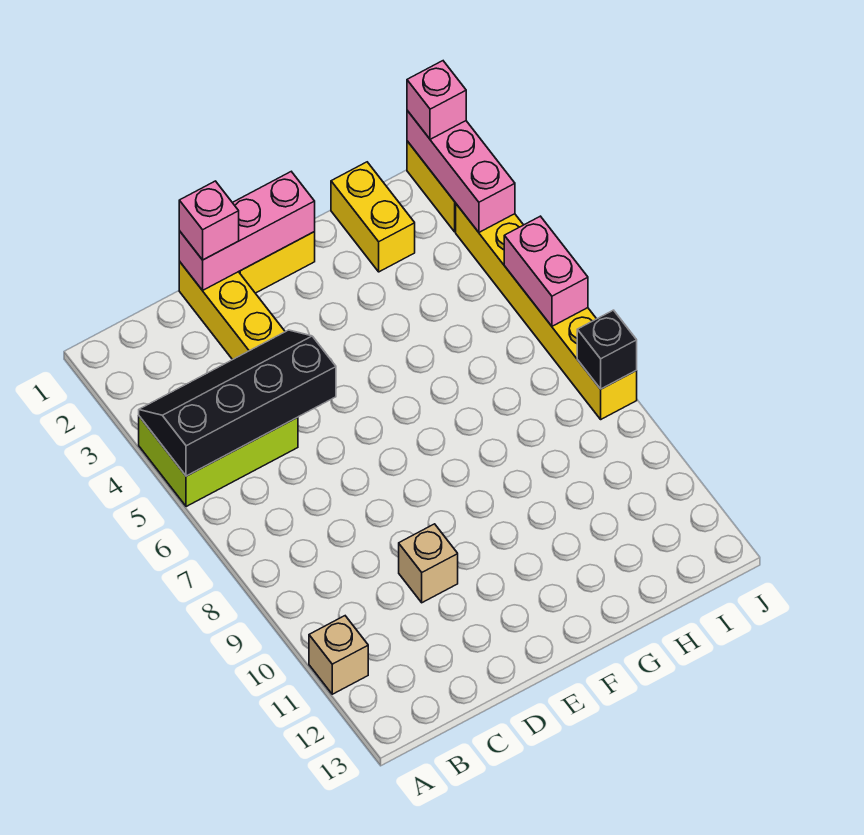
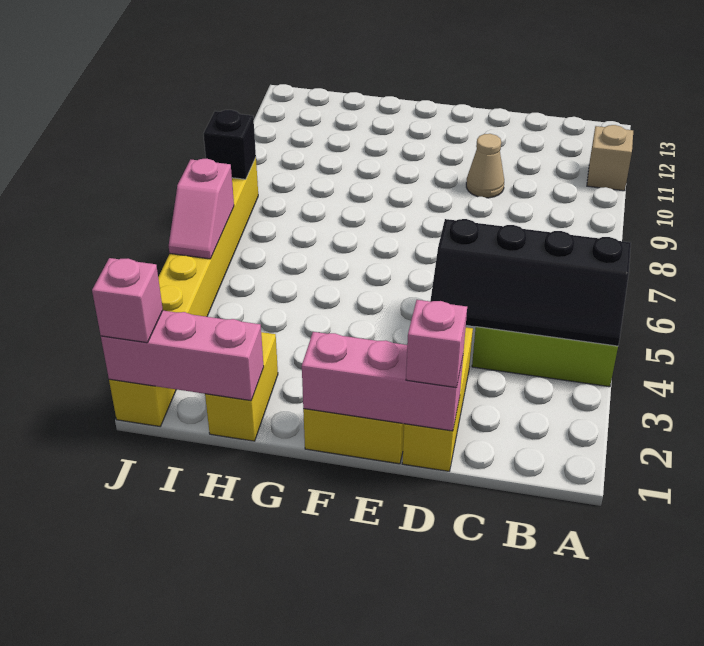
tan brick D10 level 1 -> tan cone D10 level 1
pink brick J1:J3 level 2 -> pink brick H1:J1 level 2
pink brick J5:J6 level 2 -> pink slope J5:J6 level 2 top 6

